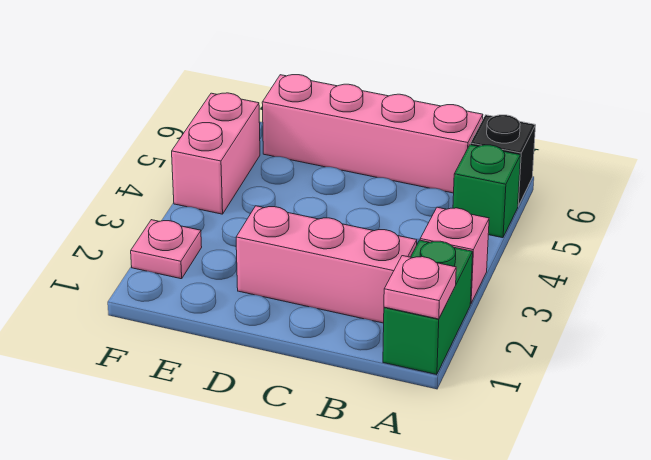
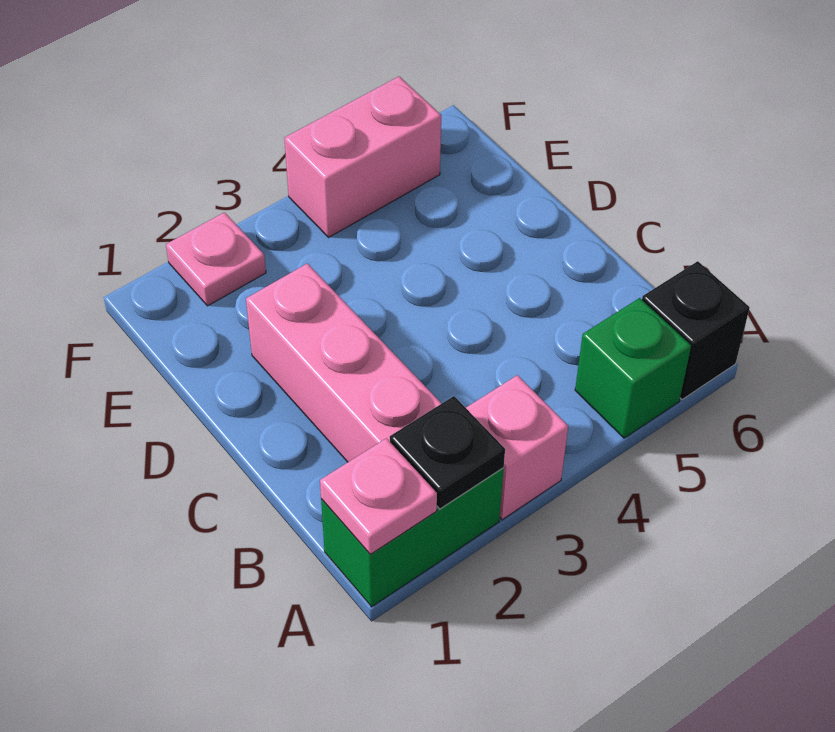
none -> black plate A2 level 2
pink brick B6:E6 level 1 -> none

